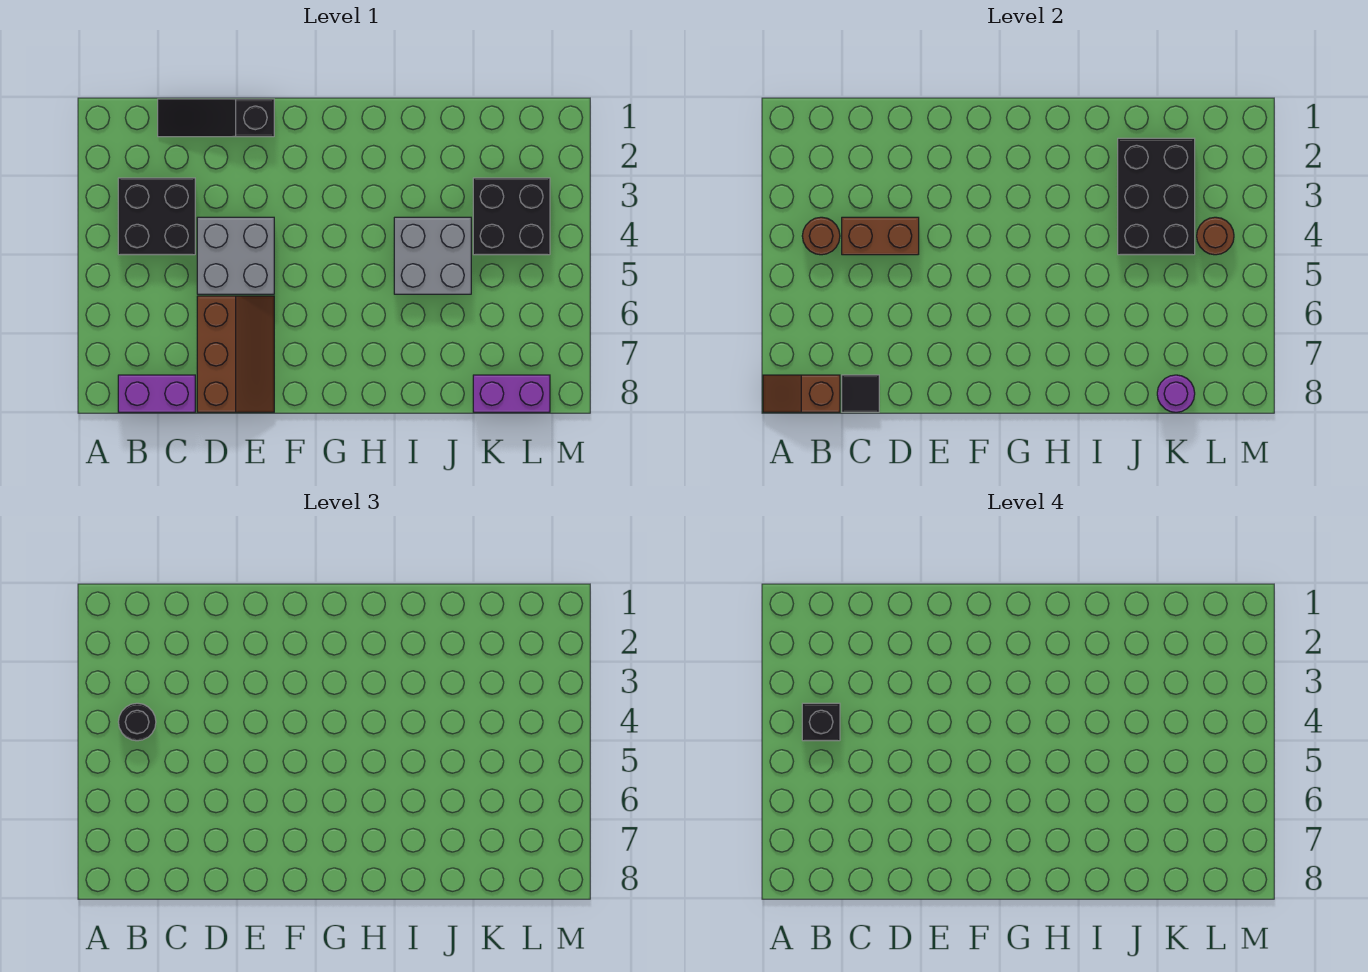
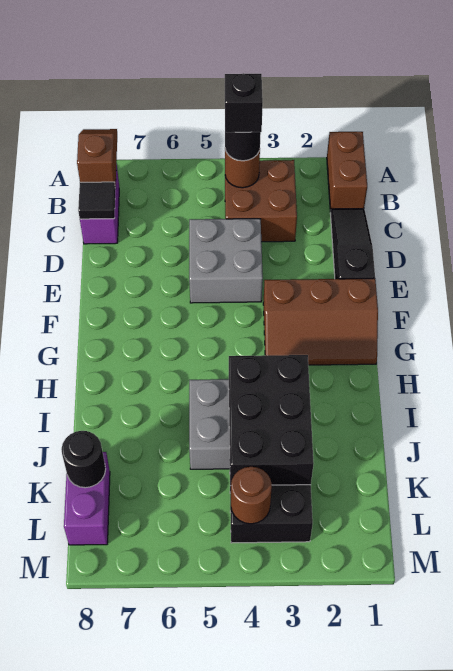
black brick B3:C4 level 1 -> brown brick B3:C4 level 1
brown brick C4:D4 level 2 -> brown brick A1:B1 level 1
brown slope D6:E8 level 1 top D -> brown slope F1:G3 level 1 top F
black brick J2:K4 level 2 -> black brick I3:K4 level 2
purple round brick K8 level 2 -> black round brick K8 level 2

